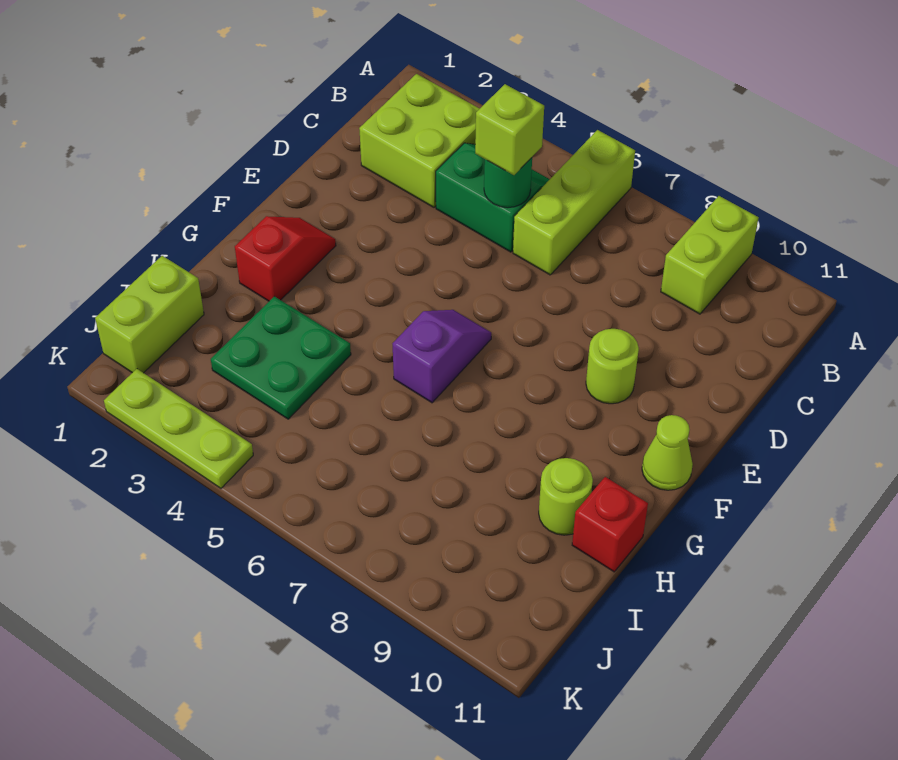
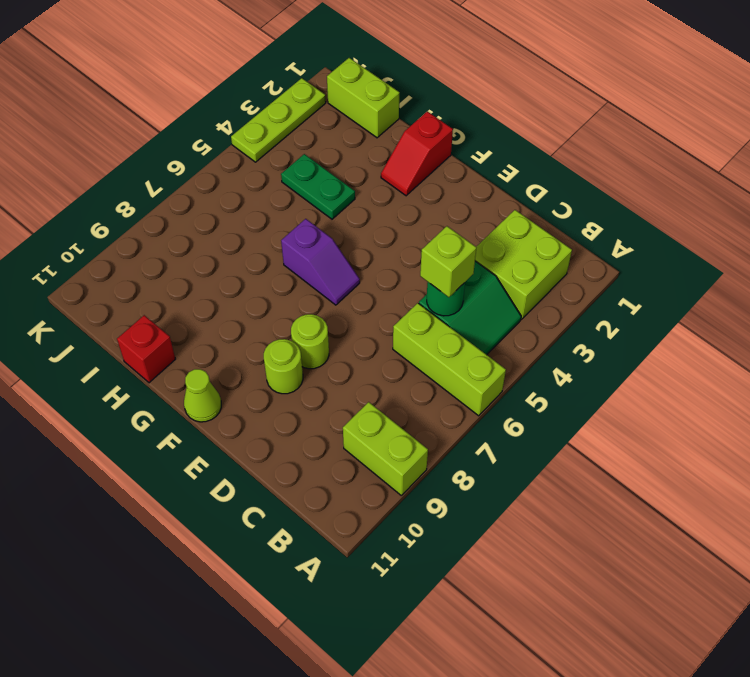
red slope F2:G2 level 1 top G -> red slope G1:G2 level 1 top 1
green plate H3:I4 level 1 -> green plate H4:I4 level 1
lime round brick H10 level 1 -> lime round brick E8 level 1

